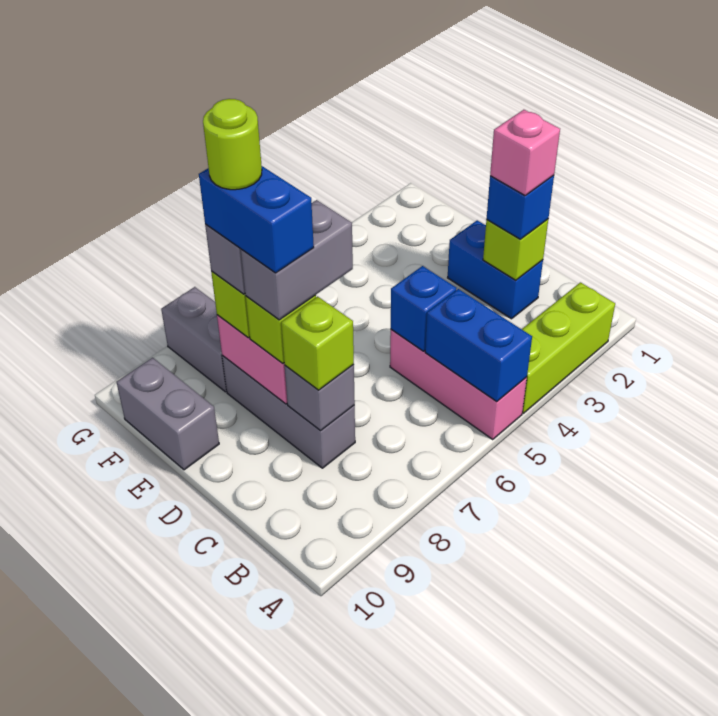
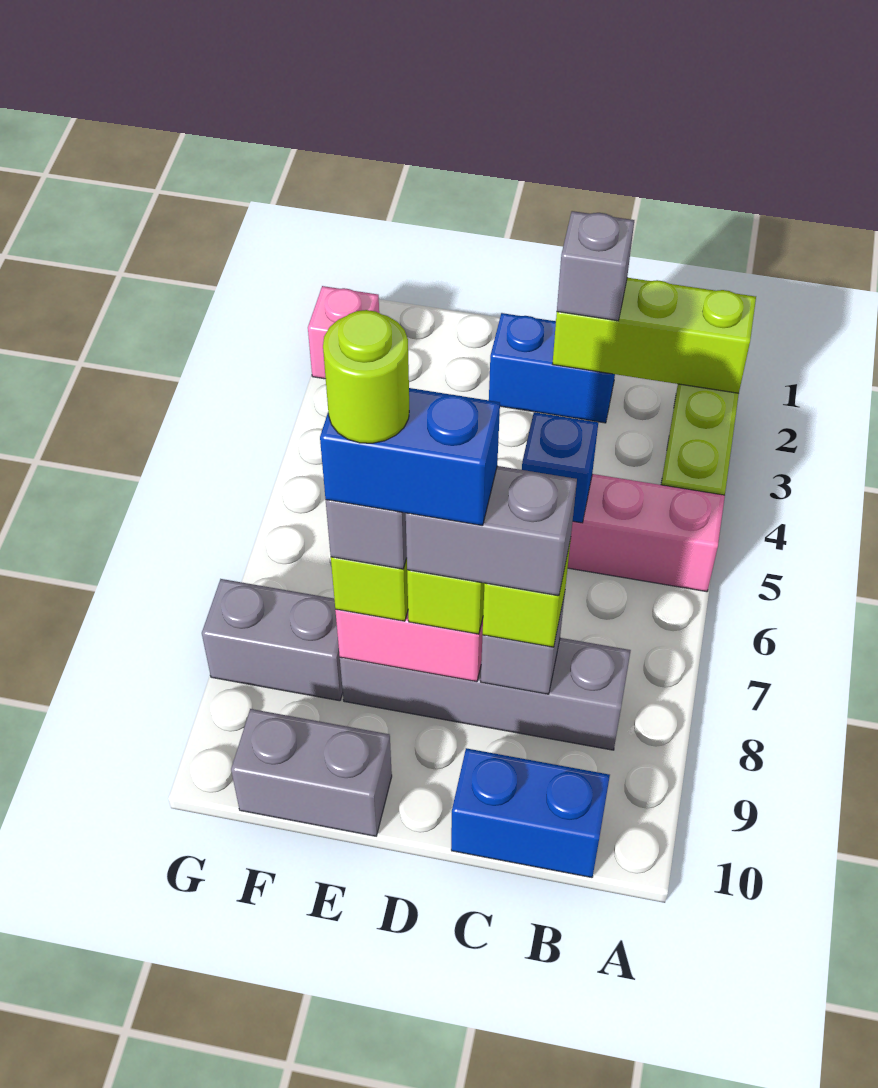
blue brick A5:B5 level 2 -> blue brick B10:C10 level 1
lime brick C2 level 2 -> lime brick A2:C2 level 2
blue brick C2 level 3 -> grey brick C2 level 3
pink brick C2 level 4 -> pink brick G2 level 1
grey brick C8:E8 level 1 -> grey brick B8:E8 level 1
grey brick D7:D8 level 4 -> grey brick C8:D8 level 4

